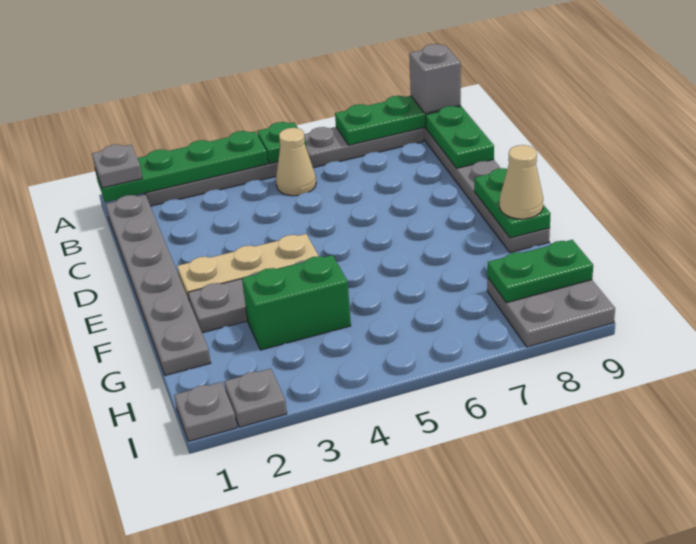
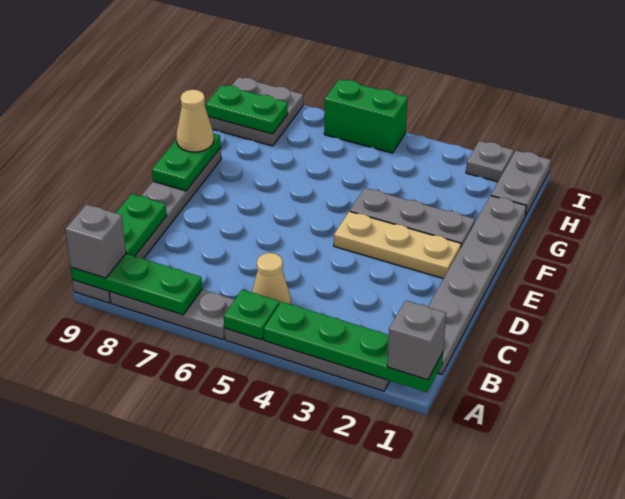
grey plate A1 level 3 -> grey brick A1 level 3
green brick G3:G4 level 1 -> green brick I5:I6 level 1
grey plate I1 level 1 -> grey plate H1:I1 level 1

